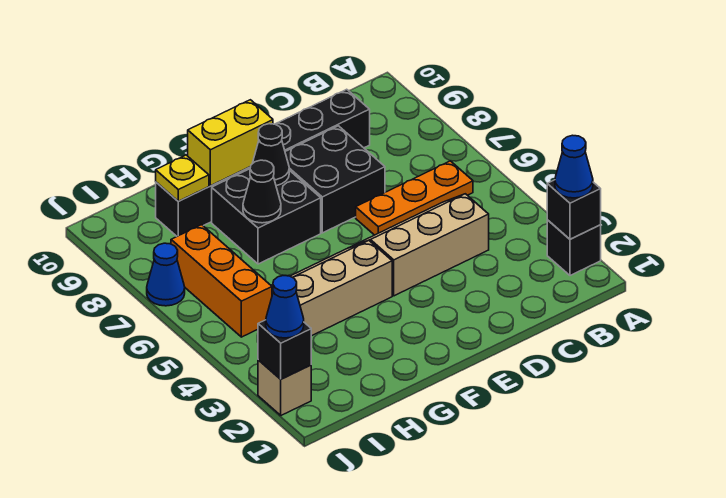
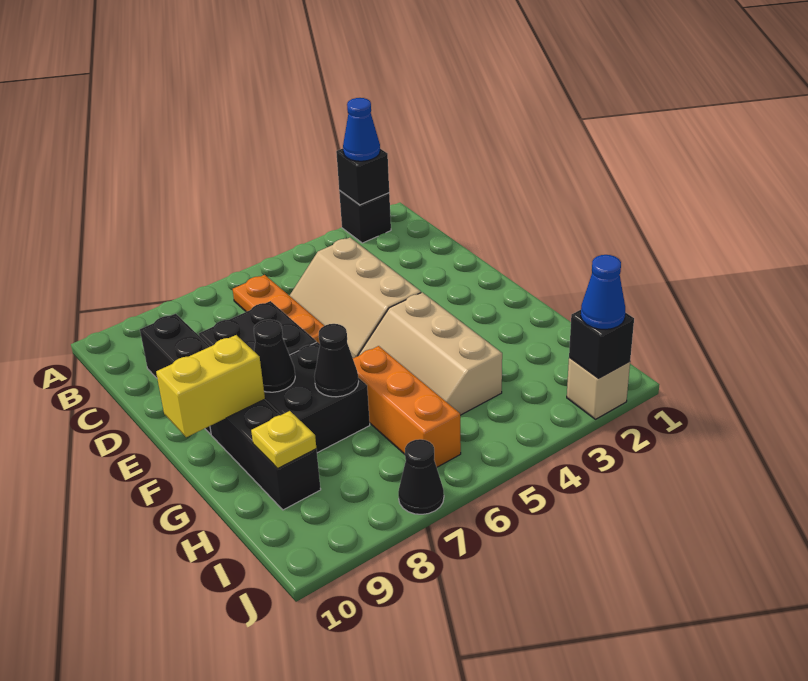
yellow brick F9:G9 level 2 -> yellow brick F9:F10 level 2
orange brick I5:I7 level 1 -> orange brick G6:I6 level 1
blue cone J7 level 1 -> black cone J7 level 1

